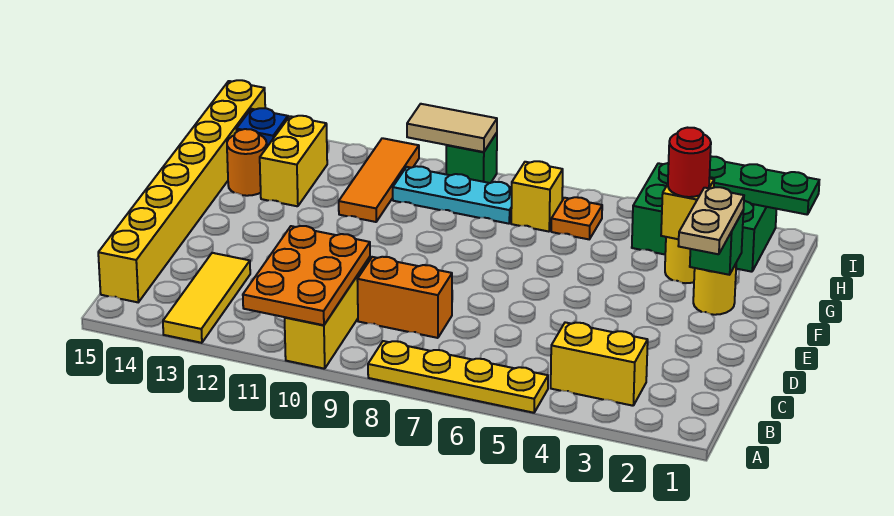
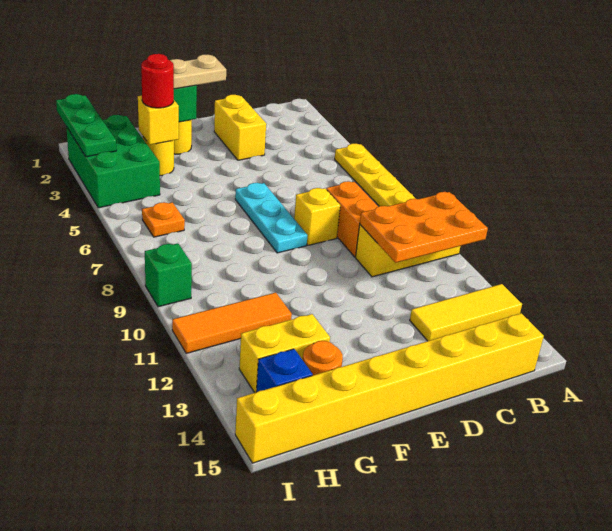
yellow brick B3:B4 level 1 -> yellow brick D2:D3 level 1
yellow brick H7 level 1 -> yellow brick D8 level 1
cyan plate H8:H10 level 1 -> cyan plate E6:E8 level 1
tan tile I9:I10 level 2 -> none

